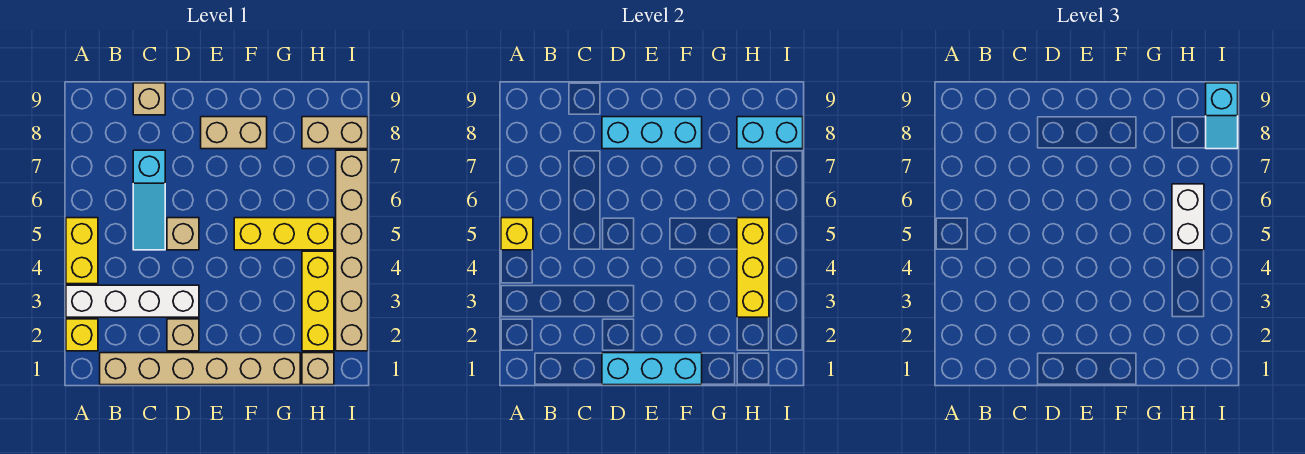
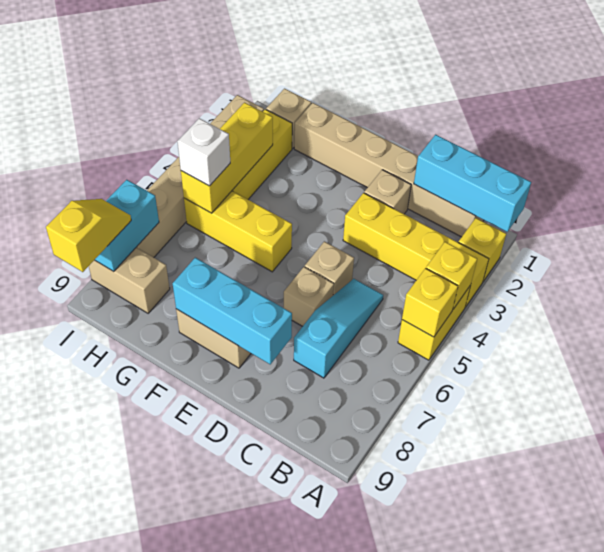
white brick A3:D3 level 1 -> yellow brick A3:D3 level 1
none -> yellow brick A4 level 2
tan brick C9 level 1 -> tan brick D6 level 1
cyan brick D1:F1 level 2 -> cyan brick A1:C1 level 2
white brick H5:H6 level 3 -> white brick H5 level 3
cyan brick H8:I8 level 2 -> cyan brick I7:I8 level 2
cyan slope I8:I9 level 3 top 9 -> yellow slope I8:I9 level 3 top 9

